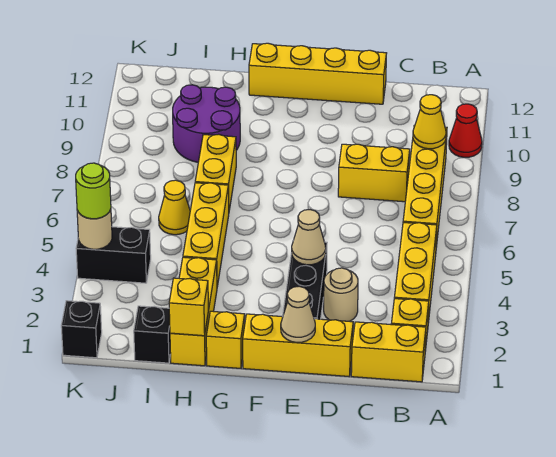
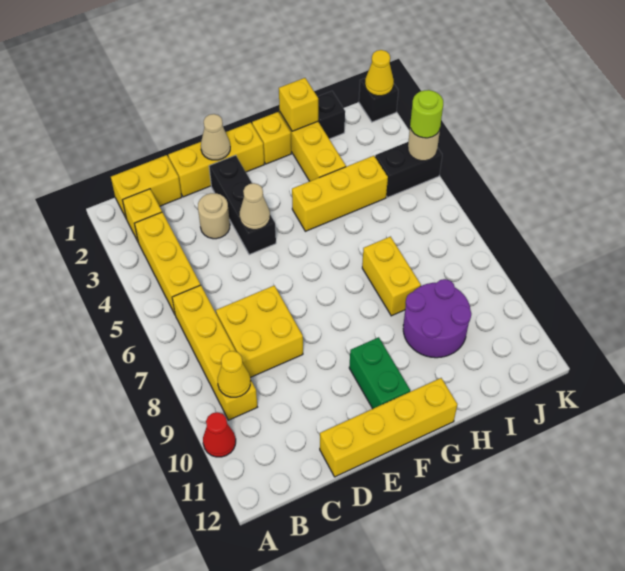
yellow brick C8:D8 level 1 -> yellow brick C7:D8 level 1
none -> green brick F10:F11 level 1
yellow brick H4:H6 level 1 -> yellow brick G4:I4 level 1
yellow cone I6 level 1 -> yellow cone K1 level 2

